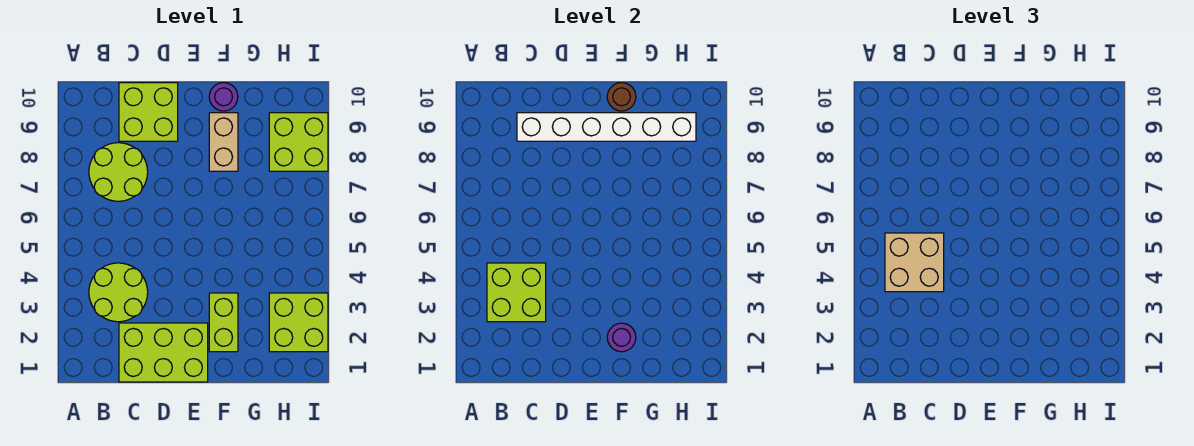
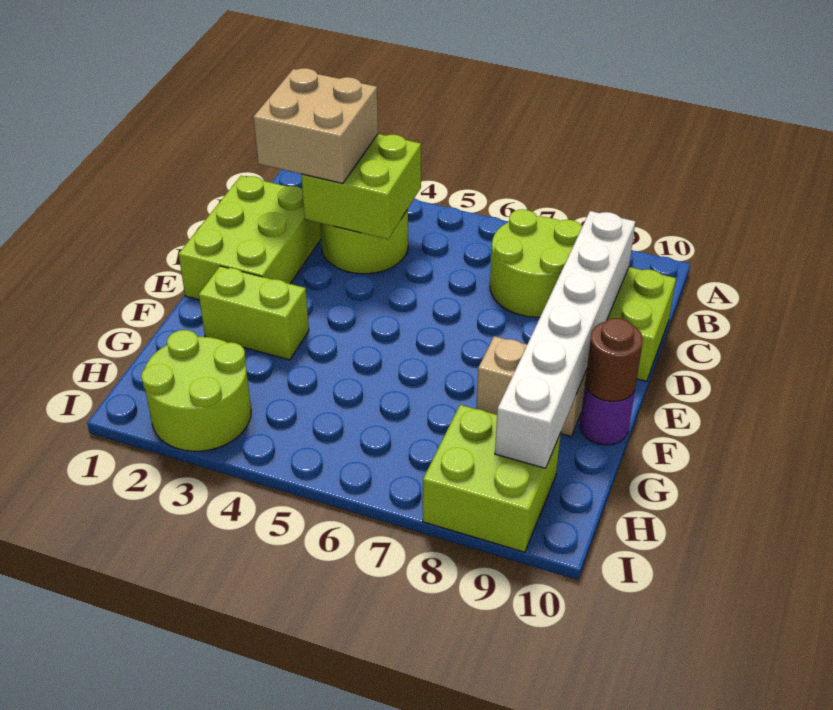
tan brick B4:C5 level 3 -> tan brick B2:C3 level 3
purple round brick F2 level 2 -> none
lime brick H2:I3 level 1 -> lime round brick H2:I3 level 1

